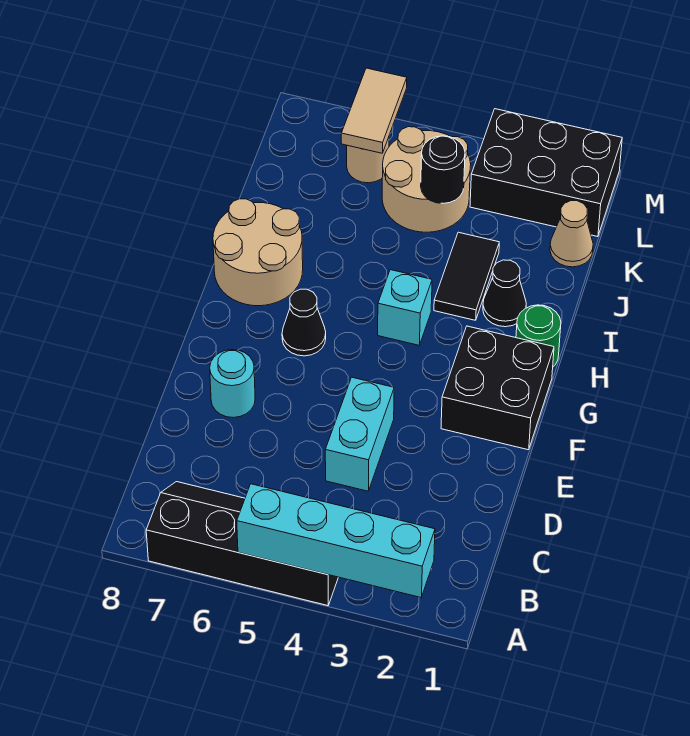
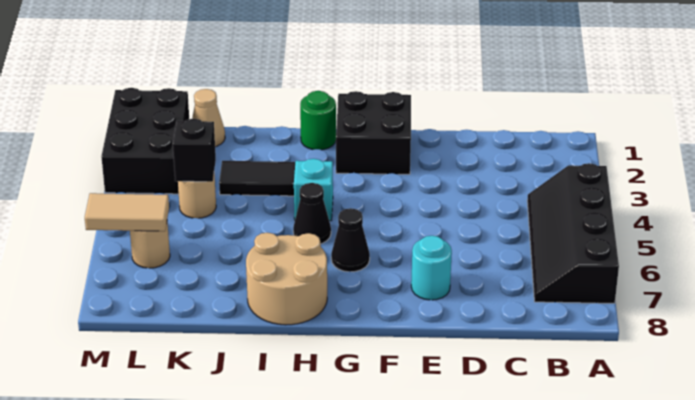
cyan brick A2:A5 level 2 -> none
cyan brick D4:E4 level 1 -> none
black cone I2 level 1 -> black cone H5 level 1
tan round brick K4:L5 level 1 -> tan round brick K4 level 1
black round brick K4 level 2 -> black brick K4 level 2

